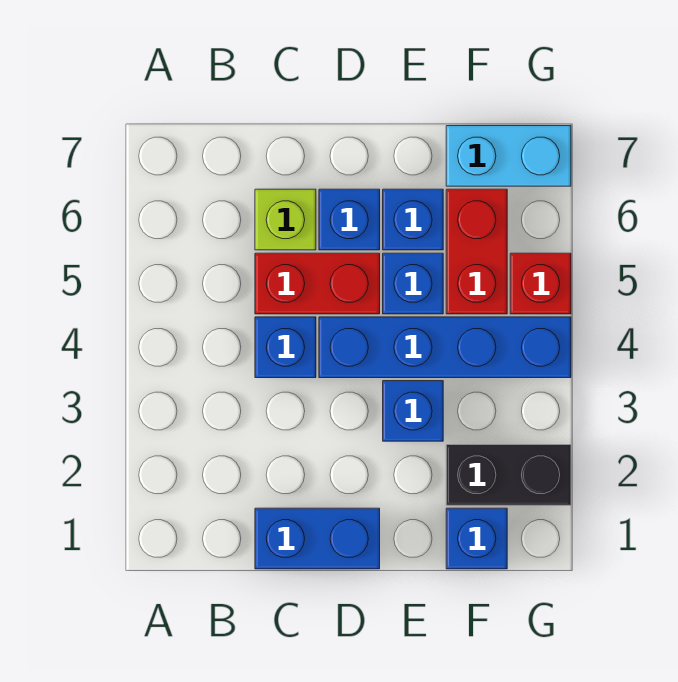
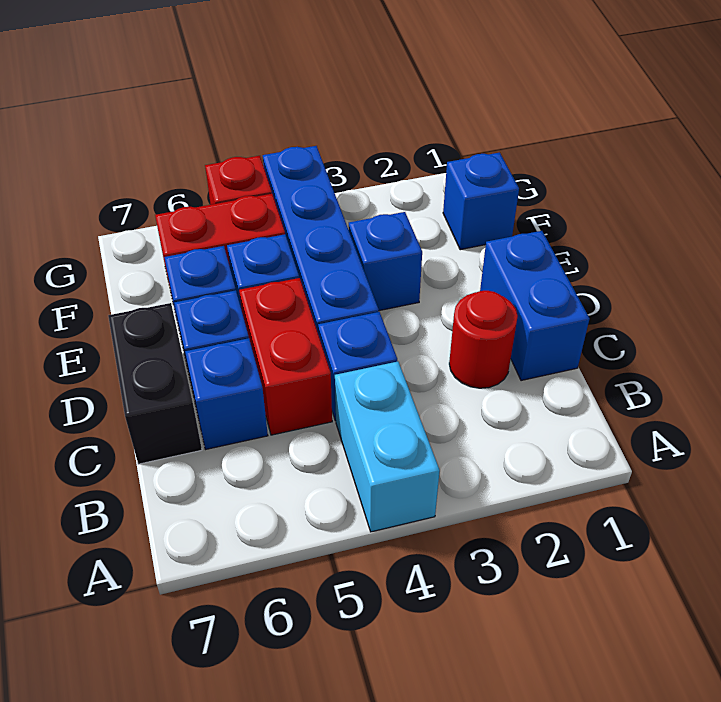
none -> red round brick C2 level 1
lime brick C6 level 1 -> blue brick C6 level 1
black brick F2:G2 level 1 -> black brick C7:D7 level 1
cyan brick F7:G7 level 1 -> cyan brick A4:B4 level 1

